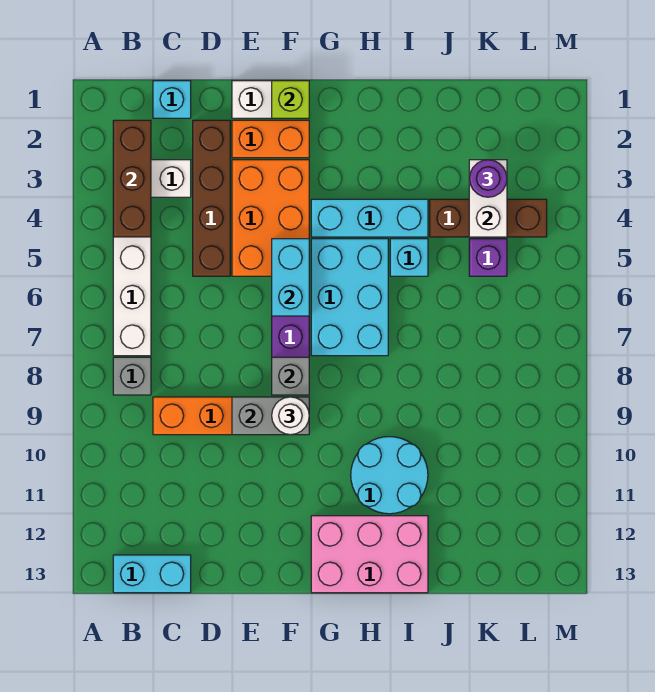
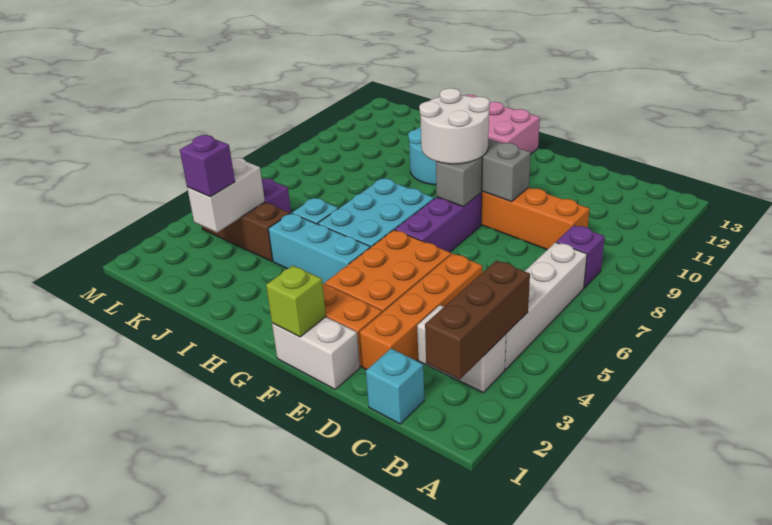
grey brick B8 level 1 -> purple brick B8 level 1
cyan brick B13:C13 level 1 -> none
brown brick D2:D5 level 1 -> orange brick D2:D5 level 1
cyan brick F5:F6 level 2 -> none
white round brick F9 level 3 -> white round brick F8:G9 level 3
purple round brick K3 level 3 -> purple brick K3 level 3

